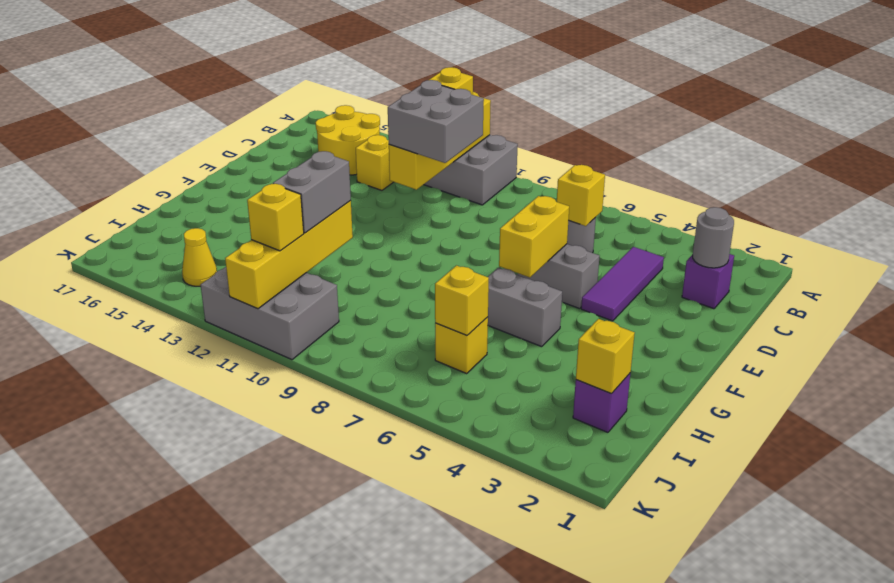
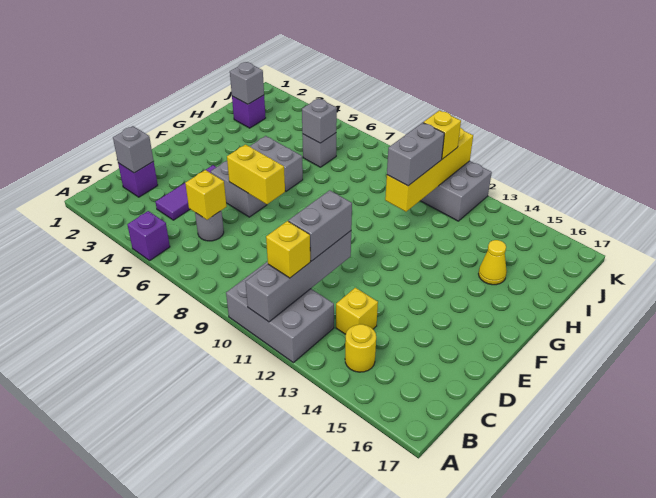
none -> purple brick A5 level 1
yellow brick A11:D11 level 2 -> grey brick A11:D11 level 2
yellow round brick B14:C15 level 1 -> yellow round brick B14 level 1
grey round brick C2 level 2 -> grey brick C2 level 2
grey brick C10:D11 level 3 -> grey brick C11:D11 level 3
yellow brick E6:F6 level 2 -> yellow brick E6:E7 level 2
yellow brick I2 level 2 -> grey brick I2 level 2
yellow brick I6 level 1 -> grey brick I6 level 1
yellow brick I6 level 2 -> grey brick I6 level 2
yellow cone J14 level 1 -> yellow cone H15 level 1

